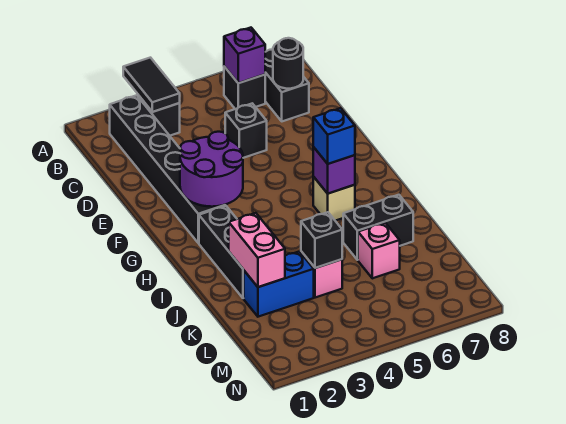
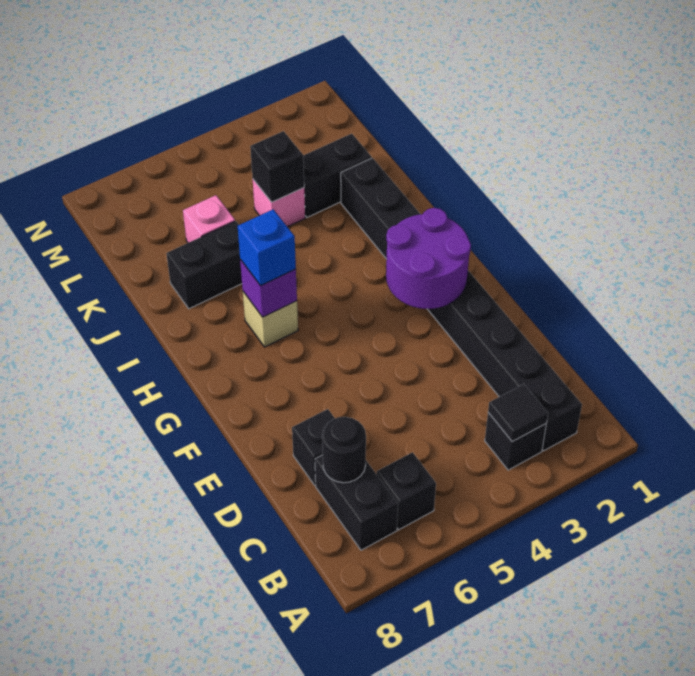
black tile A3:B3 level 2 -> black tile B3 level 2
purple brick B6 level 2 -> none
black brick D5 level 1 -> black brick D7 level 1
pink brick J2:K2 level 2 -> none
blue brick K2:K3 level 1 -> black brick K2:K3 level 1

